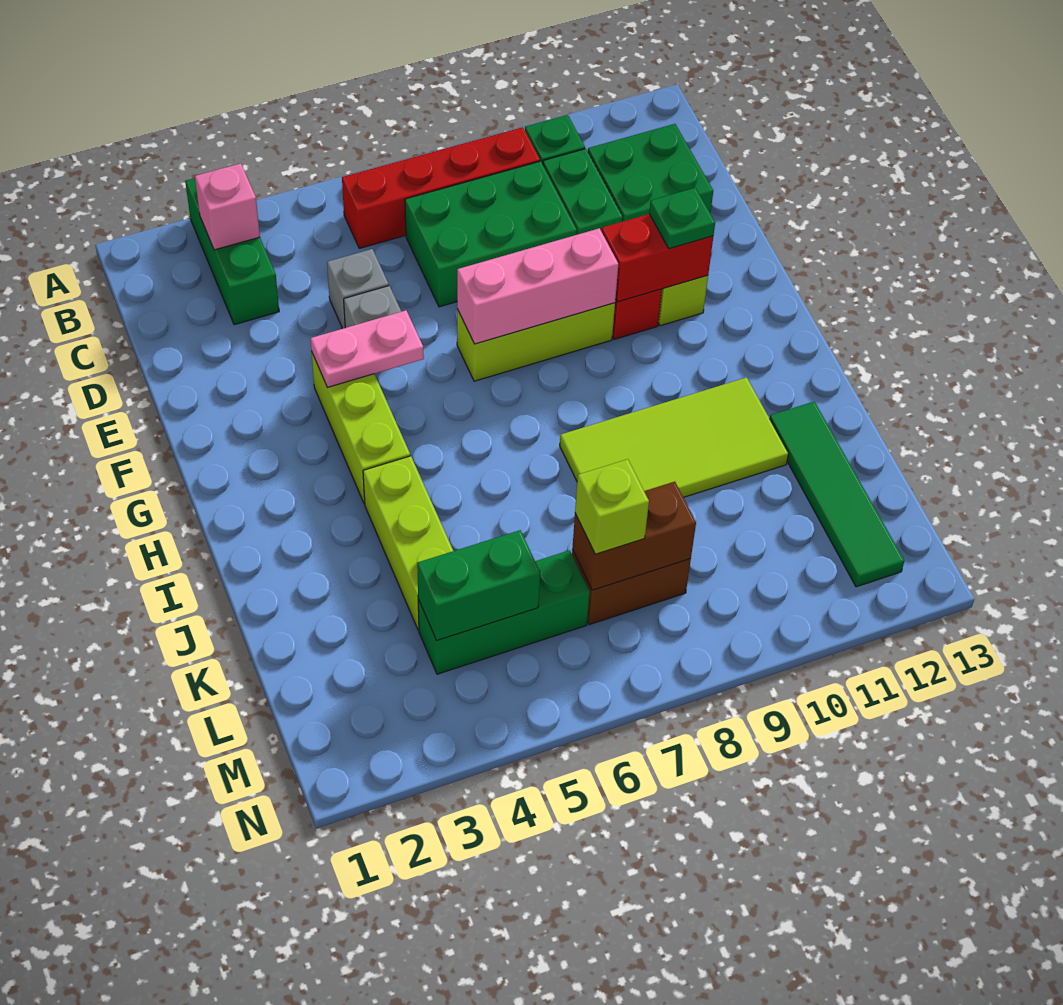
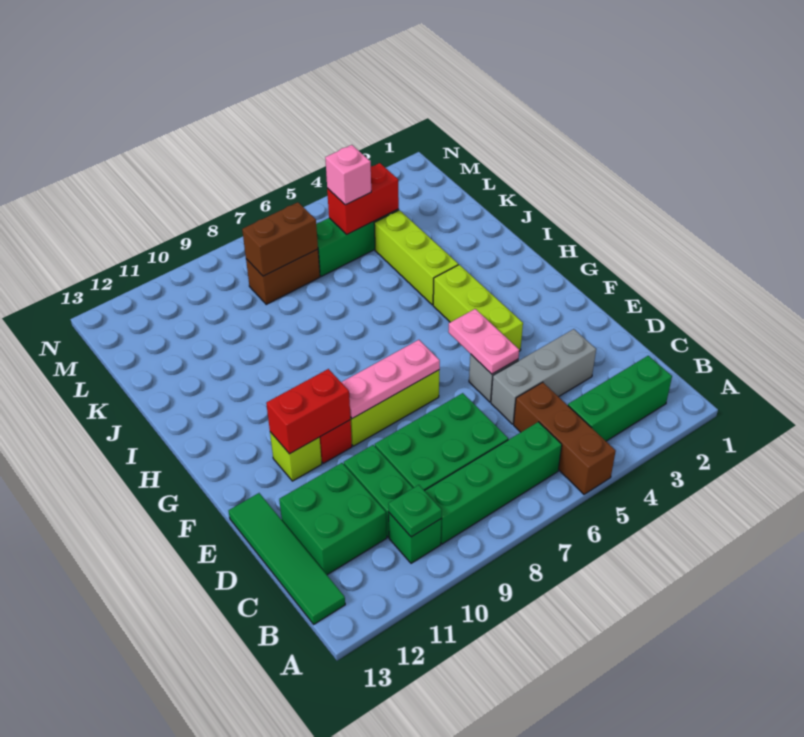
green brick A3:C3 level 1 -> green brick B2:B4 level 1
none -> brown brick A5:C5 level 1
pink brick B3 level 2 -> pink brick L5 level 3
red brick B6:B9 level 1 -> green brick B6:B9 level 1
grey brick D5 level 1 -> grey brick D3:D5 level 1
pink plate F4:F5 level 2 -> pink plate E5:F5 level 2
pink brick F7:F9 level 2 -> pink plate F7:F9 level 2
green plate F11 level 3 -> green plate B10 level 2
lime tile I8:J11 level 1 -> none
green tile J12:M12 level 1 -> green tile B13:E13 level 1
green brick L4:L5 level 2 -> red brick L4:L5 level 2
lime brick L7 level 3 -> none

